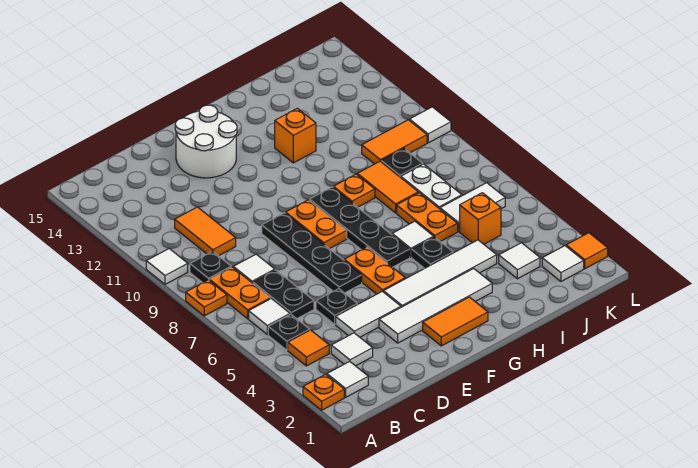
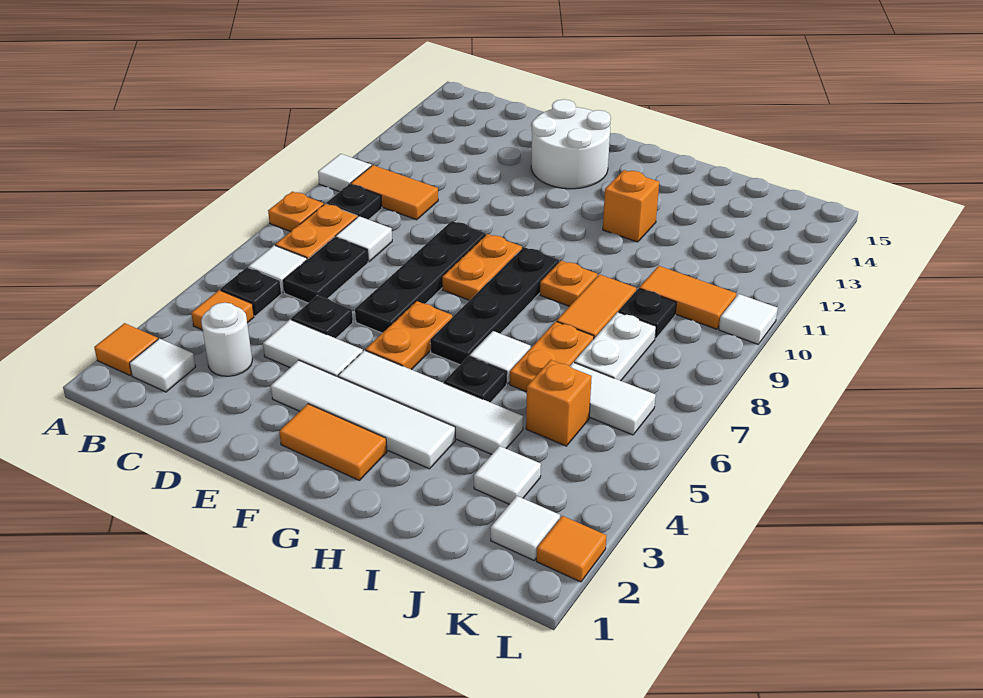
orange plate A2 level 1 -> orange tile A2 level 1
white tile C3 level 1 -> white round brick C3 level 1
orange tile C10:C11 level 1 -> orange tile B10:C10 level 1

